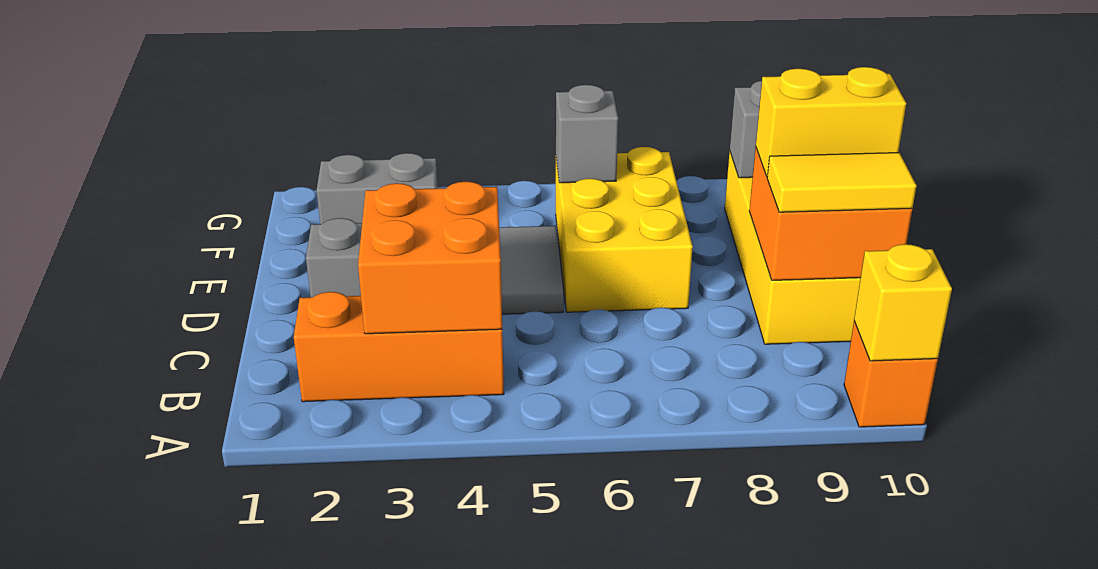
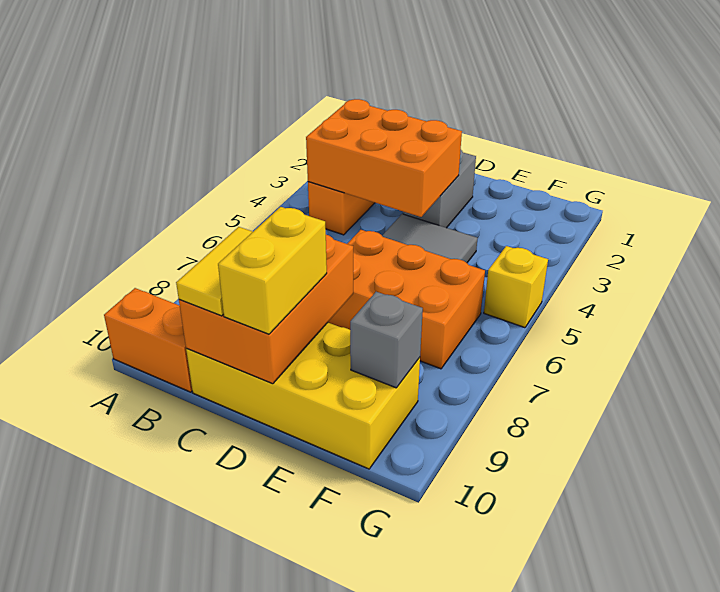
orange brick A10 level 1 -> orange brick A10:B10 level 1
yellow brick A10 level 2 -> yellow brick G5 level 1
orange brick B3:C4 level 2 -> orange brick B3:D4 level 2
orange brick C9:D10 level 2 -> orange brick C8:D10 level 2
yellow brick D6:F7 level 1 -> orange brick D6:F7 level 1
grey brick F2:F3 level 1 -> none
grey brick F6 level 2 -> none

